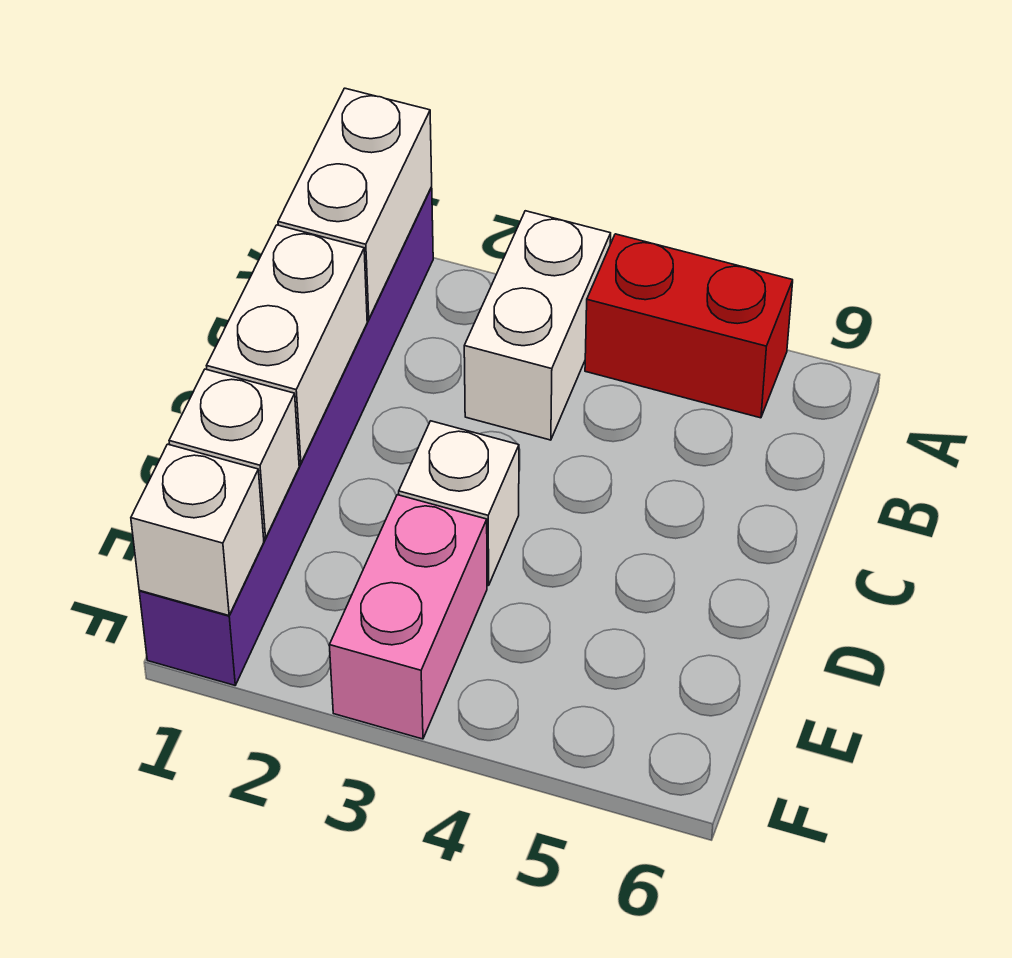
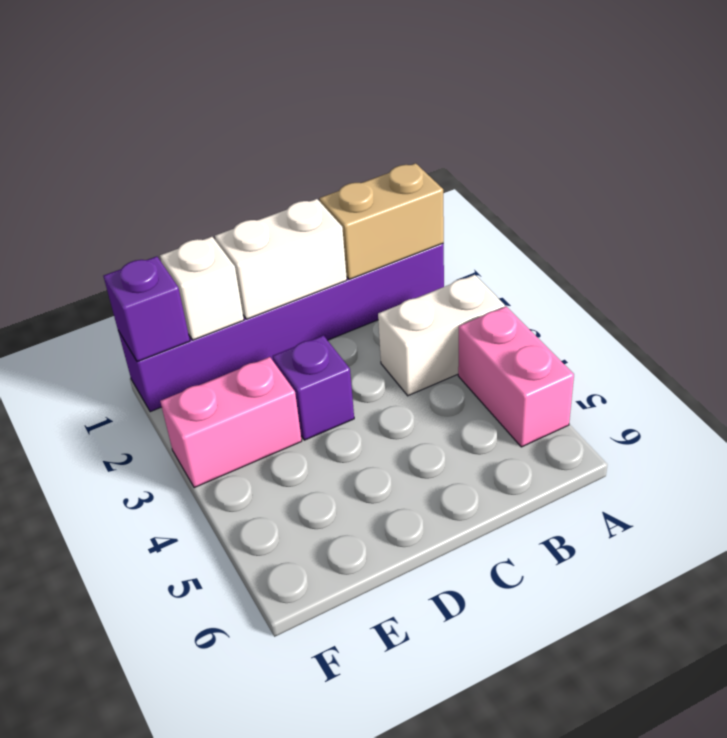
white brick A1:B1 level 2 -> tan brick A1:B1 level 2
red brick A4:A5 level 1 -> pink brick A4:A5 level 1
white brick D3 level 1 -> purple brick D3 level 1
white brick F1 level 2 -> purple brick F1 level 2

